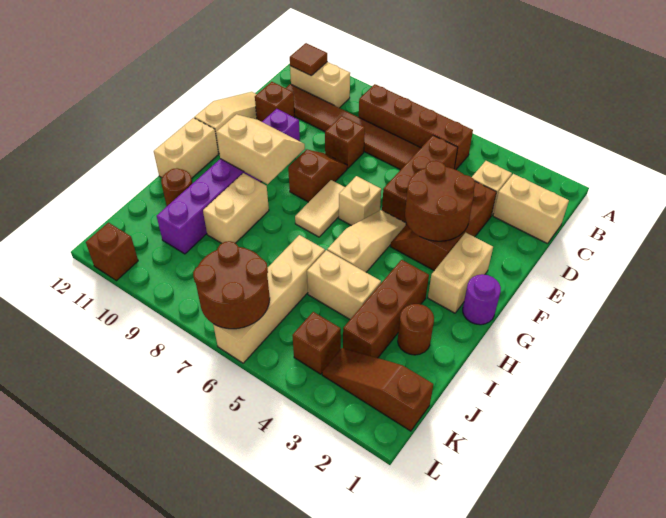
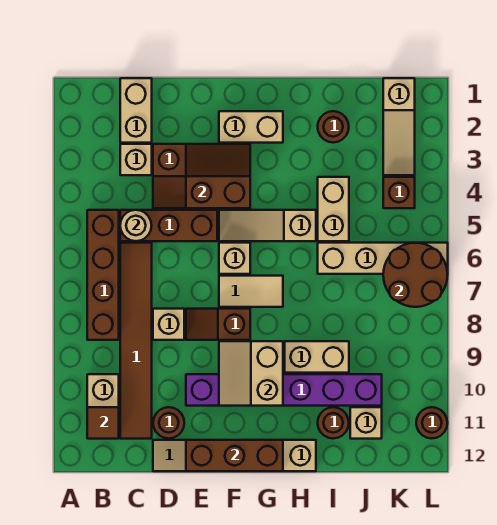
none -> tan round brick C5 level 2
brown brick D8 level 1 -> tan brick D8 level 1
brown brick D11 level 1 -> brown round brick D11 level 1
brown round brick E3:F4 level 2 -> brown slope E3:F4 level 2 top 4
purple round brick G1 level 1 -> none
brown brick H3:J3 level 1 -> brown brick E12:G12 level 2
none -> tan brick J11 level 1
brown slope K1:K3 level 1 top 1 -> tan slope K1:K3 level 1 top 1
brown brick L11 level 1 -> brown round brick L11 level 1

